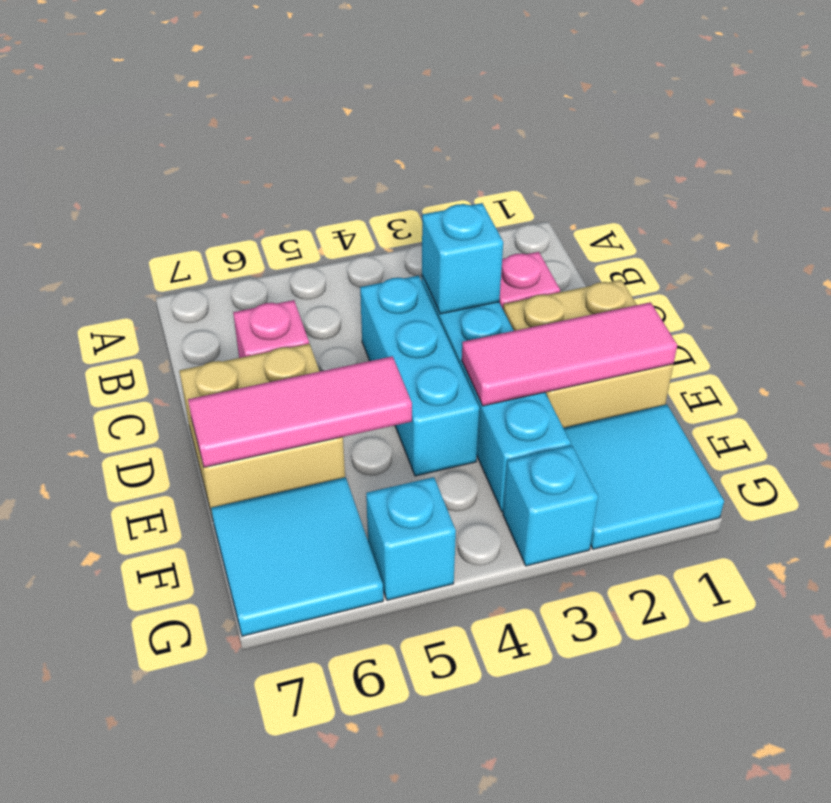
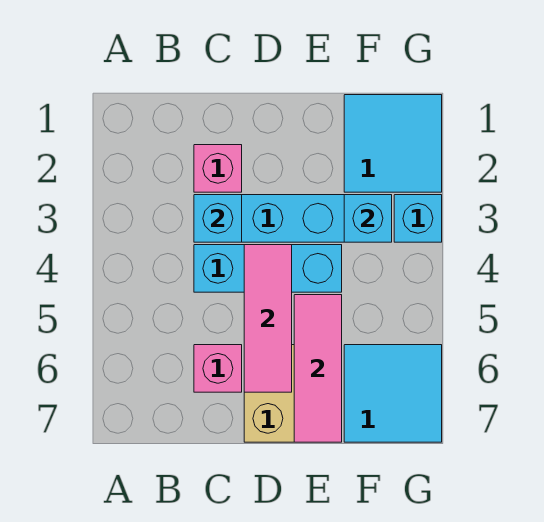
tan brick D1:E2 level 1 -> none
pink tile E1:E3 level 2 -> pink tile D4:D6 level 2
cyan brick G5 level 1 -> cyan brick F3 level 2

